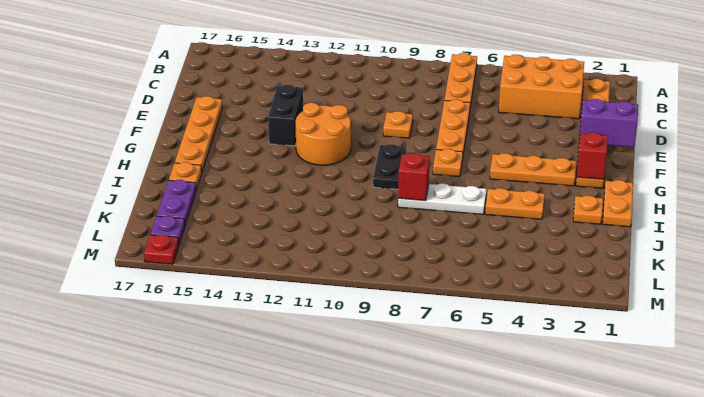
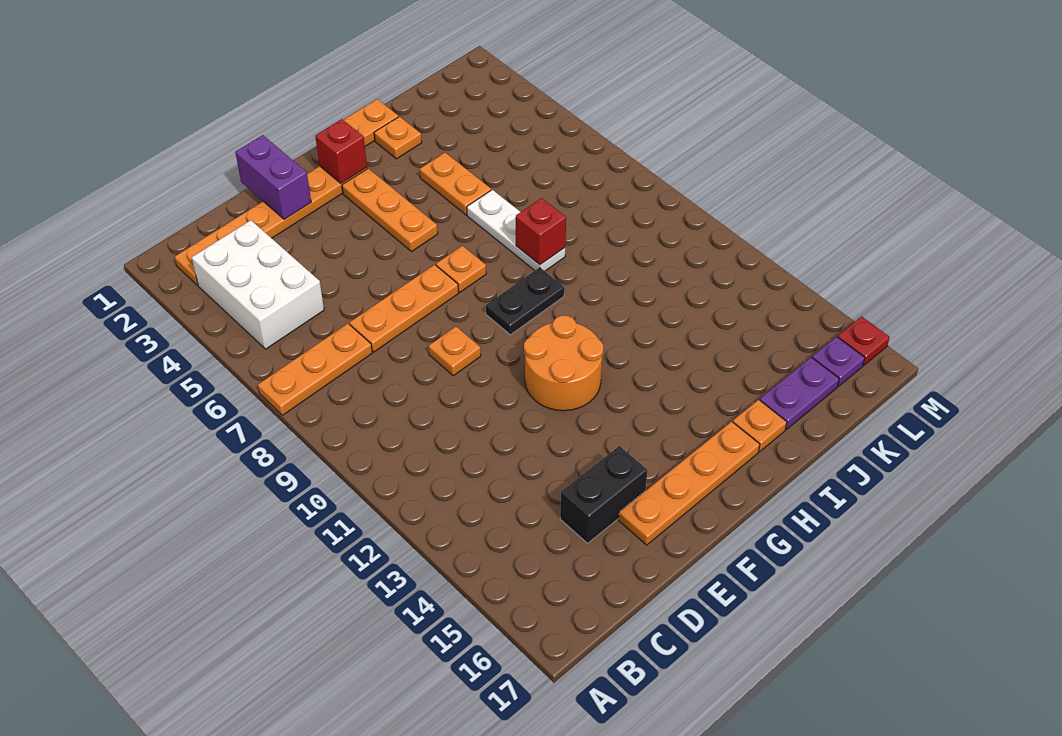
orange brick B3:C5 level 1 -> white brick B3:C5 level 1
black brick E13:F13 level 1 -> black brick D15:E15 level 1

